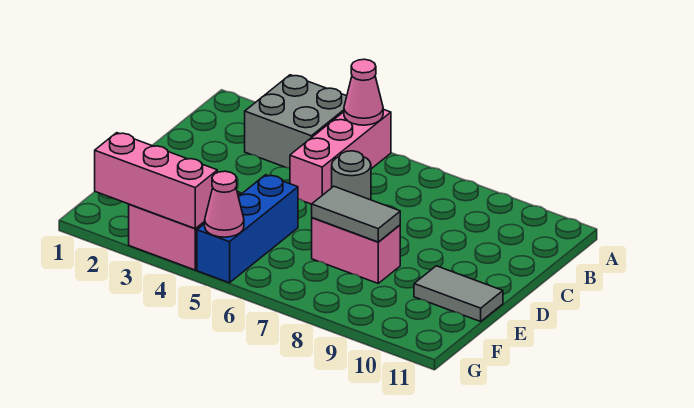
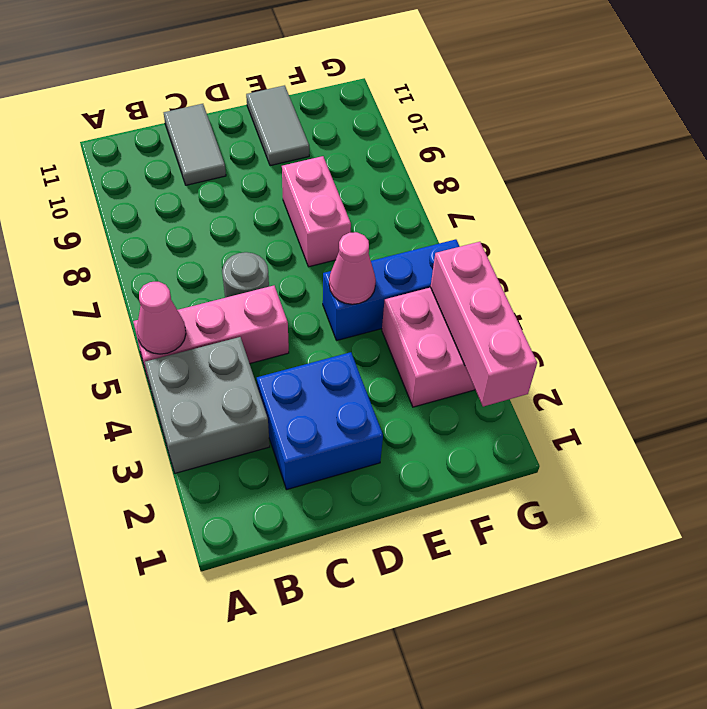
none -> blue brick C2:D3 level 1
grey tile E7:E8 level 2 -> grey tile C10:C11 level 1
pink cone G5 level 2 -> pink cone E5 level 2

